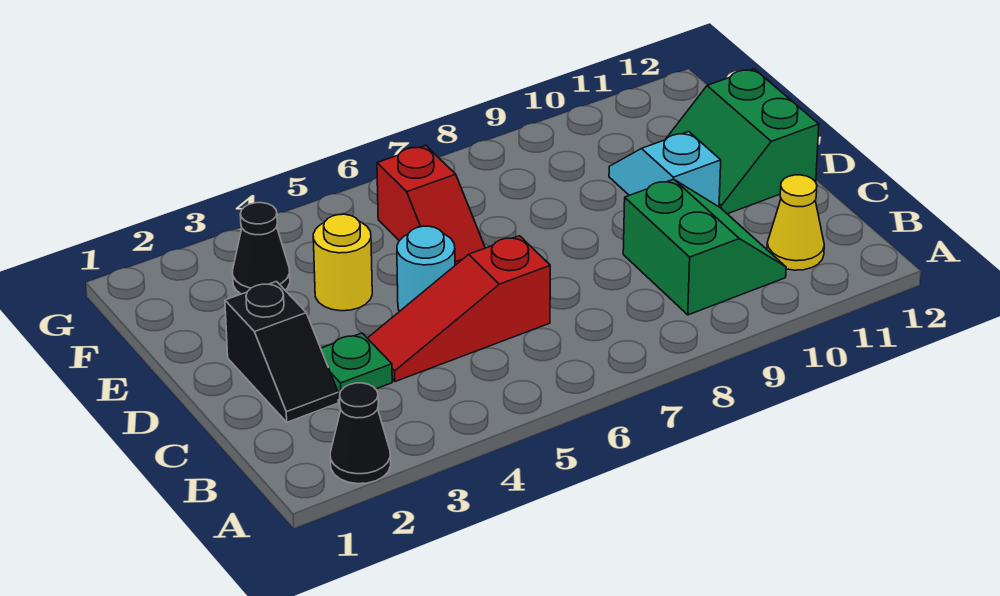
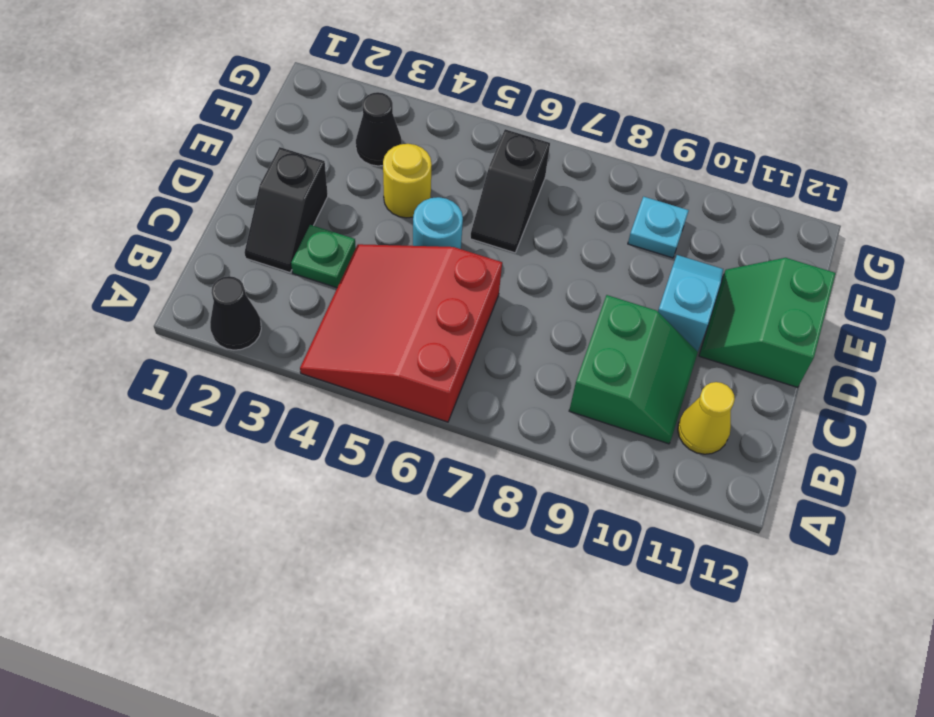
red slope C4:C6 level 1 top 6 -> red slope A4:C6 level 1 top 6
red slope E6:F6 level 1 top F -> black slope E6:F6 level 1 top F
none -> cyan plate F9 level 1

